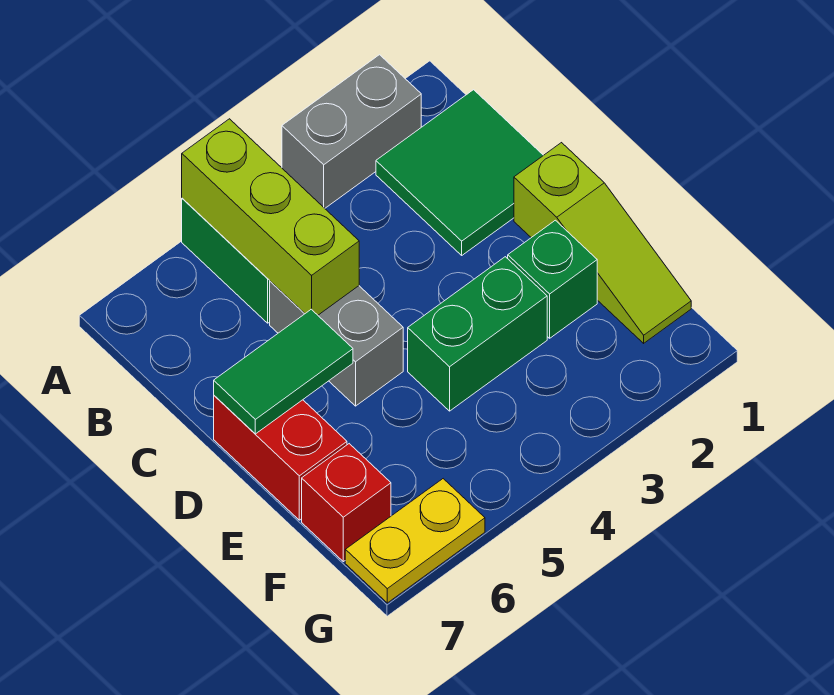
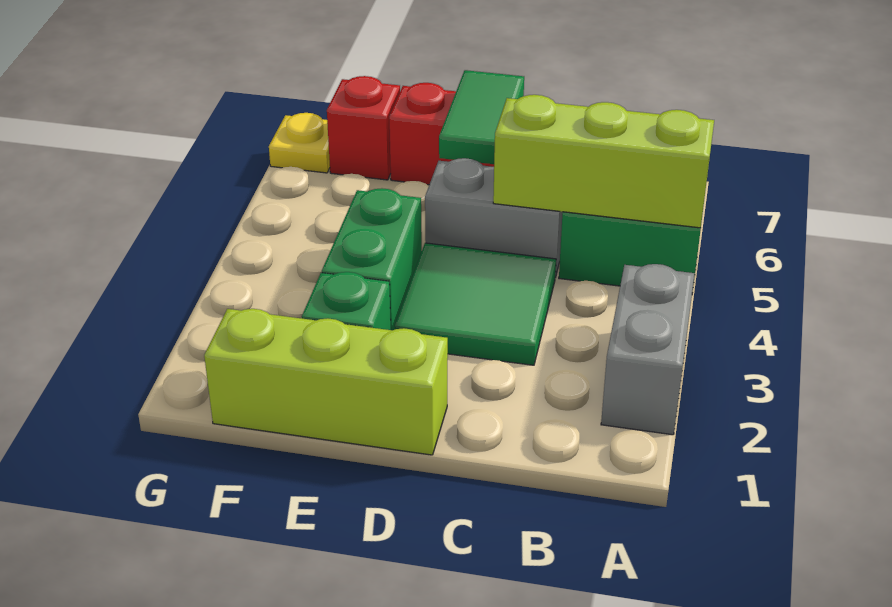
green tile B1:C2 level 1 -> green tile C3:D4 level 1
lime slope D1:F1 level 1 top D -> lime brick D1:F1 level 1
yellow plate G6:G7 level 1 -> yellow plate G7 level 1

